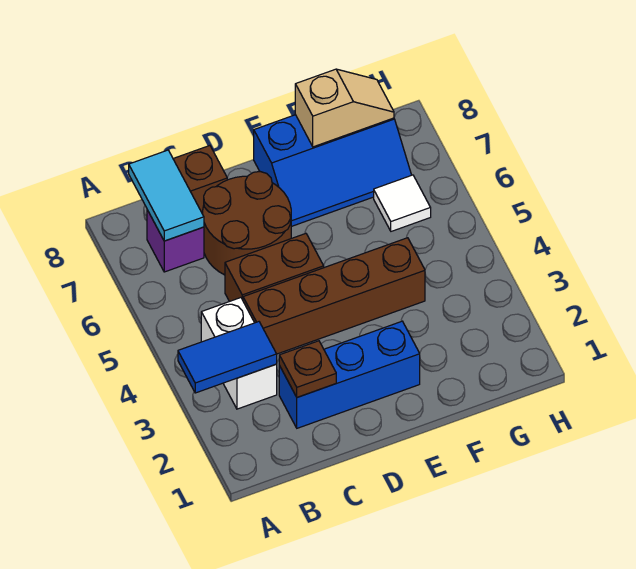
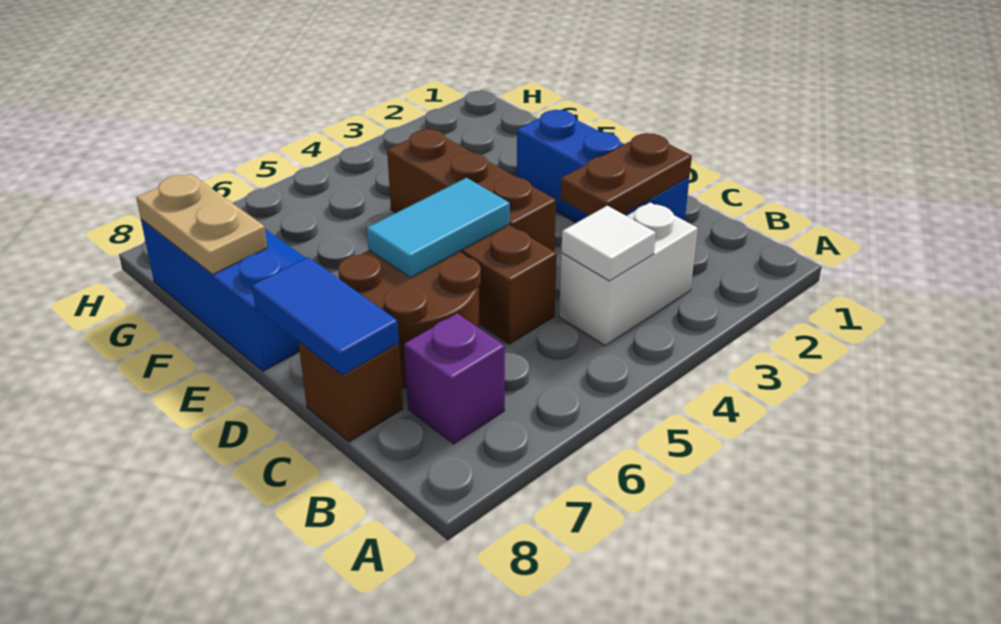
blue tile A3:B3 level 2 -> blue tile C8:D8 level 2
cyan tile B7:B8 level 2 -> cyan tile D5:D6 level 2
brown plate C2 level 2 -> brown plate C2:C3 level 2
brown brick C4:F4 level 1 -> brown brick D4:F4 level 1
tan slope F8:G8 level 2 top F -> tan plate F8:G8 level 2
white tile G6 level 1 -> white tile B4 level 2

